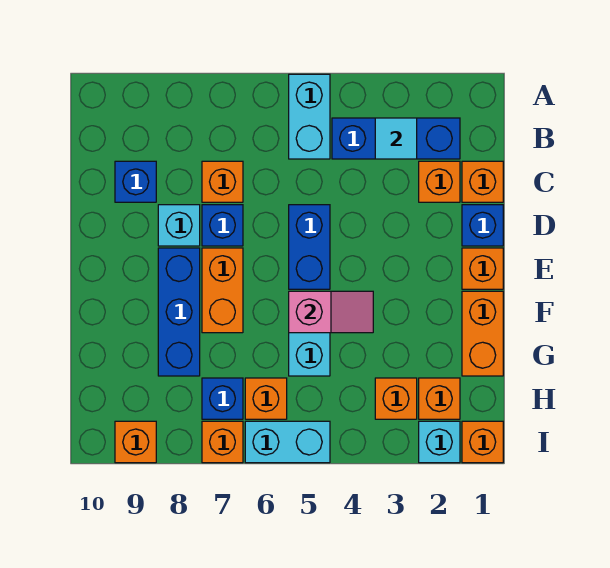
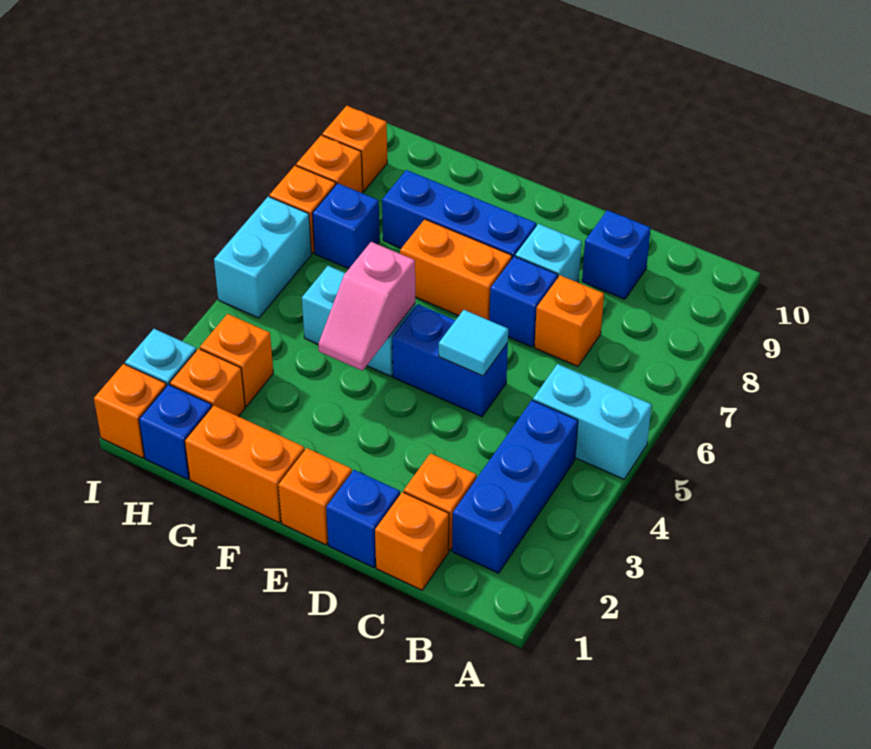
cyan tile B3 level 2 -> cyan tile D5 level 2
none -> blue brick H1 level 1
orange brick H6 level 1 -> orange brick I8 level 1

